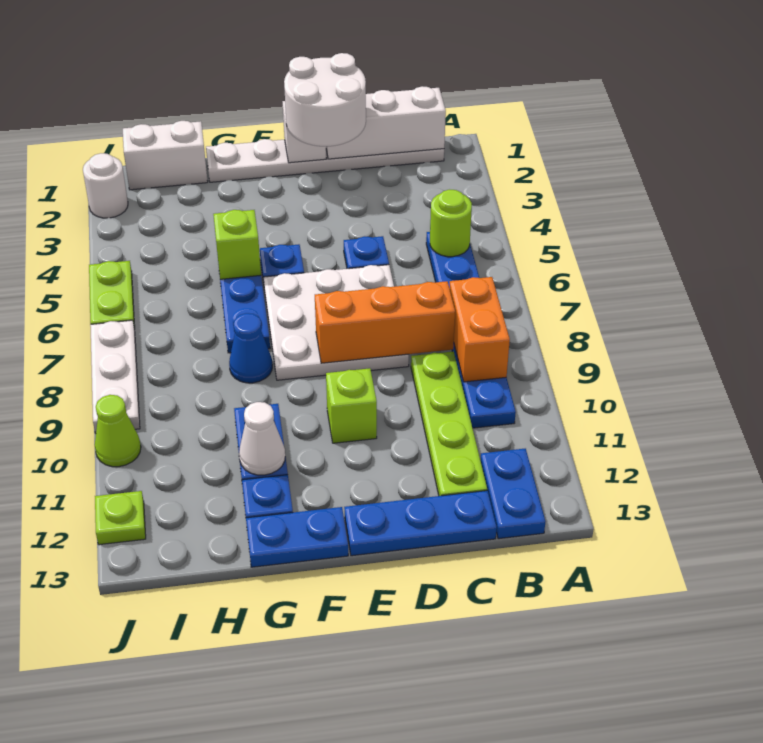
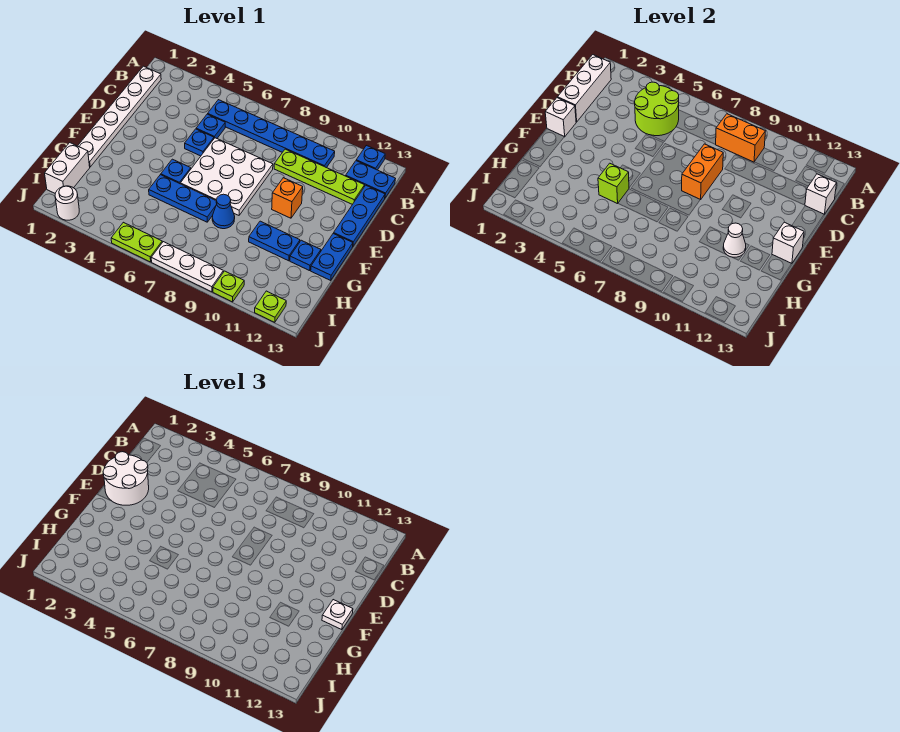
none -> blue plate A12 level 1
lime round brick B5 level 2 -> lime round brick B4:C5 level 2
none -> blue plate C5 level 1
orange brick C8:E8 level 2 -> orange brick D8:E8 level 2
none -> white brick C13 level 2
lime brick E10 level 1 -> orange brick E10 level 1
none -> white brick F13 level 2
none -> white plate F13 level 3
lime cone J10 level 1 -> lime plate J10 level 1

